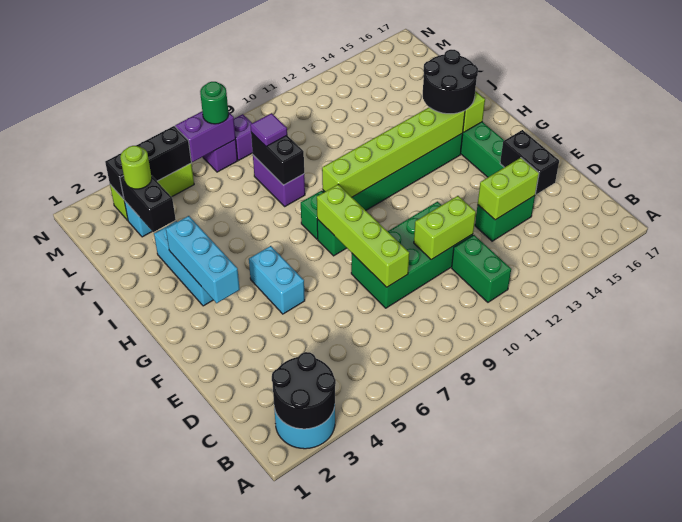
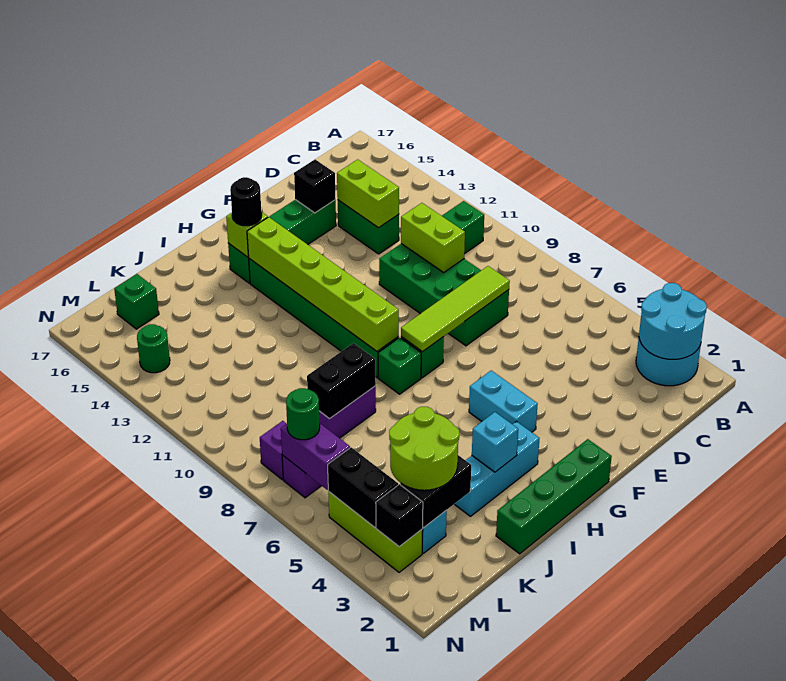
black round brick A2:B3 level 2 -> cyan round brick A2:B3 level 2
lime brick D8:G8 level 2 -> lime tile D8:G8 level 2
black brick D15:E15 level 2 -> black brick E15 level 2
cyan brick F5:G5 level 1 -> cyan brick G4:G5 level 1
none -> green brick G1:J1 level 1
cyan brick G3:I3 level 2 -> cyan brick I3 level 2
black round brick H14:I15 level 3 -> black round brick H15 level 3
purple tile K8 level 3 -> none
lime round brick L3 level 3 -> lime round brick K3:L4 level 3
none -> green brick L16 level 1
none -> green round brick M14 level 1

